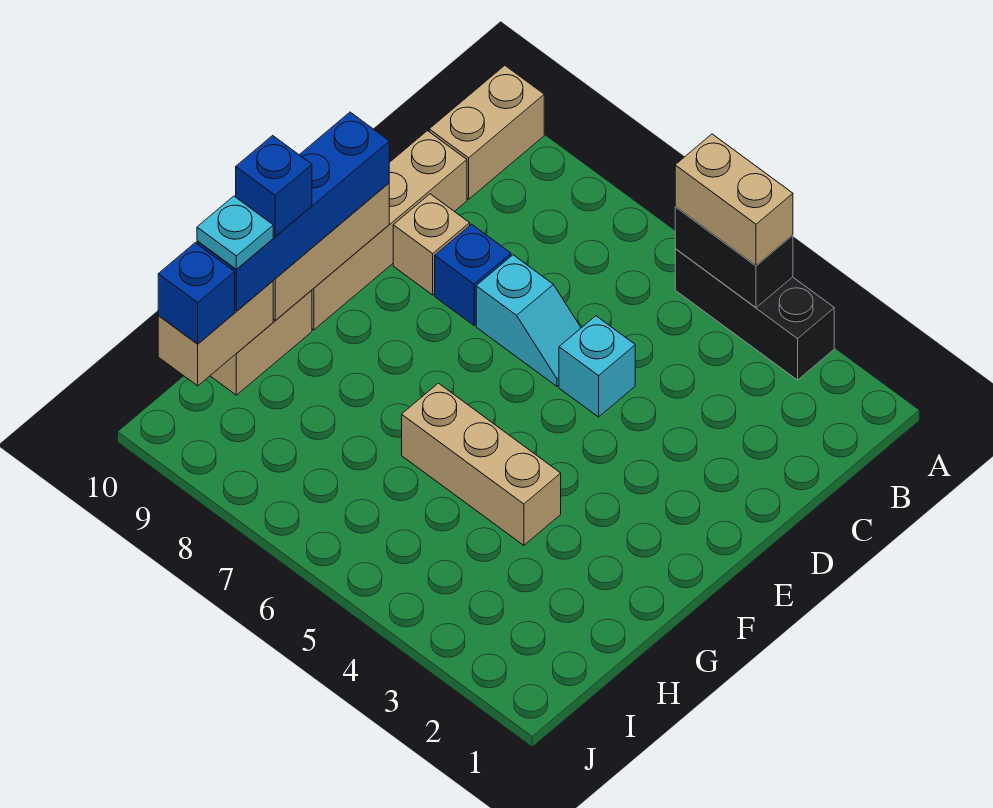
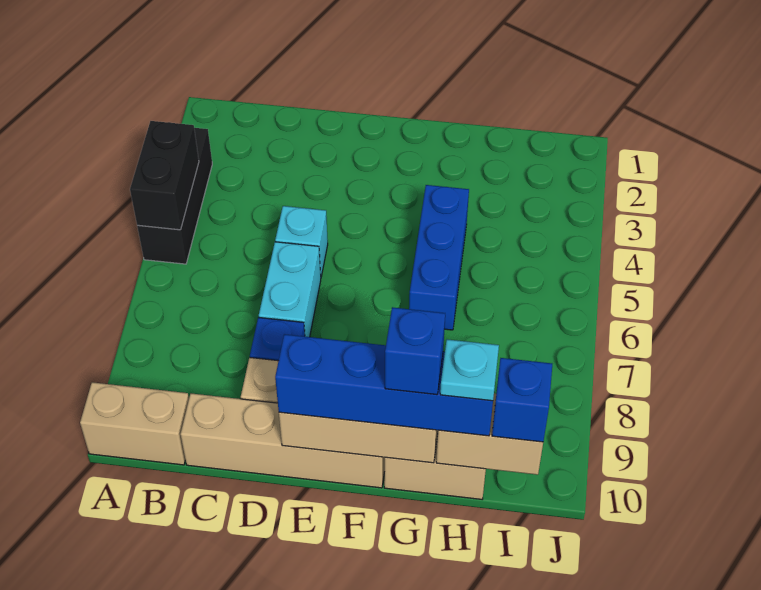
tan brick A4:A5 level 3 -> none
cyan slope D6:D7 level 1 top 7 -> cyan brick D6:D7 level 1
tan brick G4:G6 level 1 -> blue brick G4:G6 level 1

